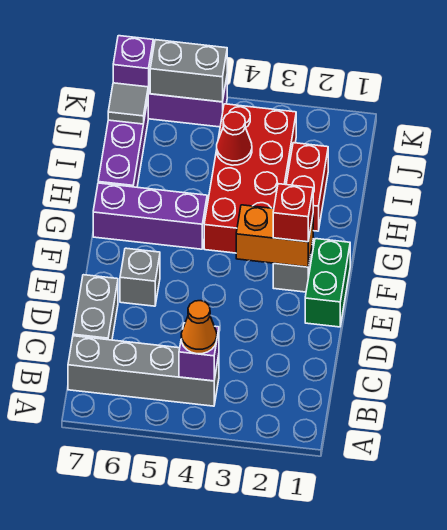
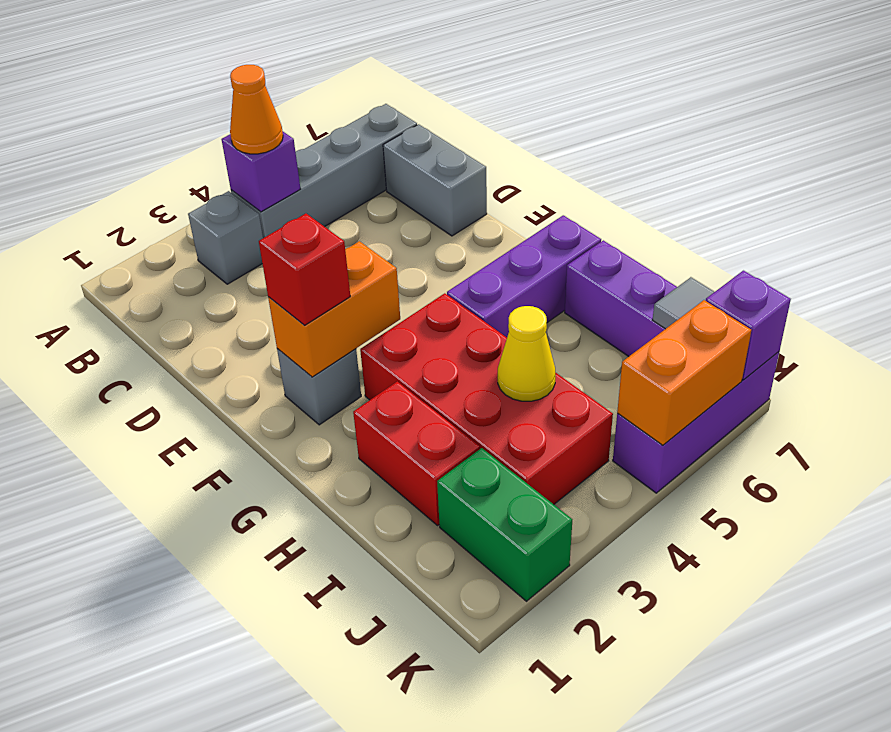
green brick E1:F1 level 1 -> green brick J2:K2 level 1
grey brick E6 level 1 -> grey brick B3 level 1
red cone I4 level 2 -> yellow cone I4 level 2
grey brick K5:K6 level 2 -> orange brick K5:K6 level 2

